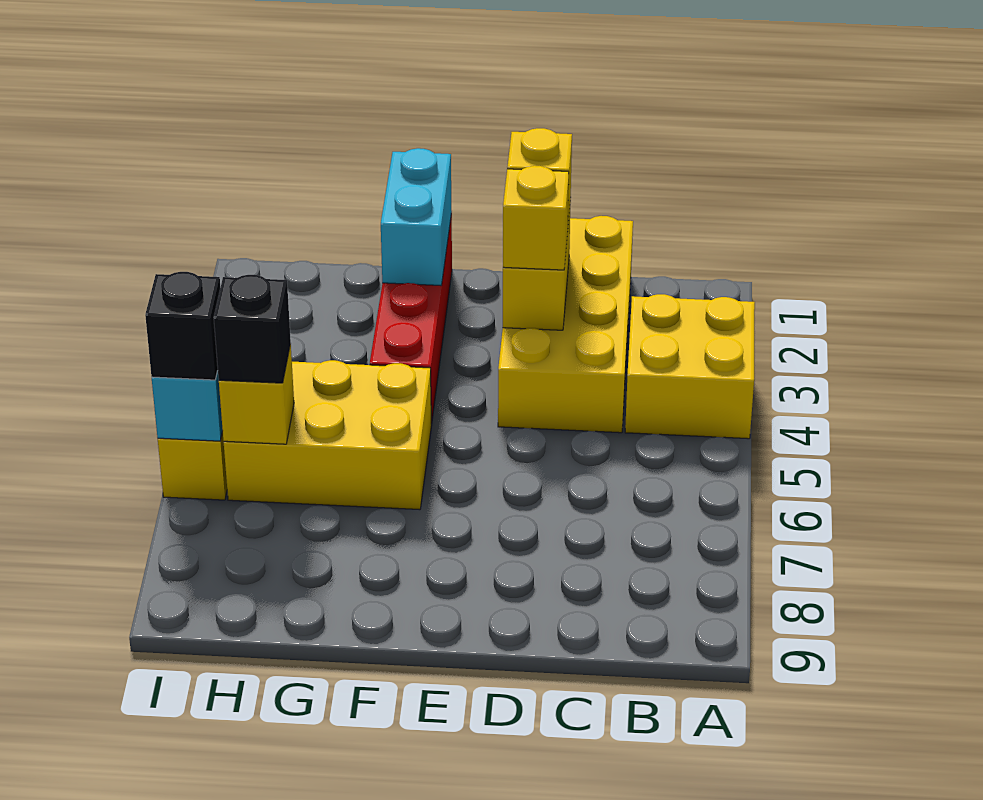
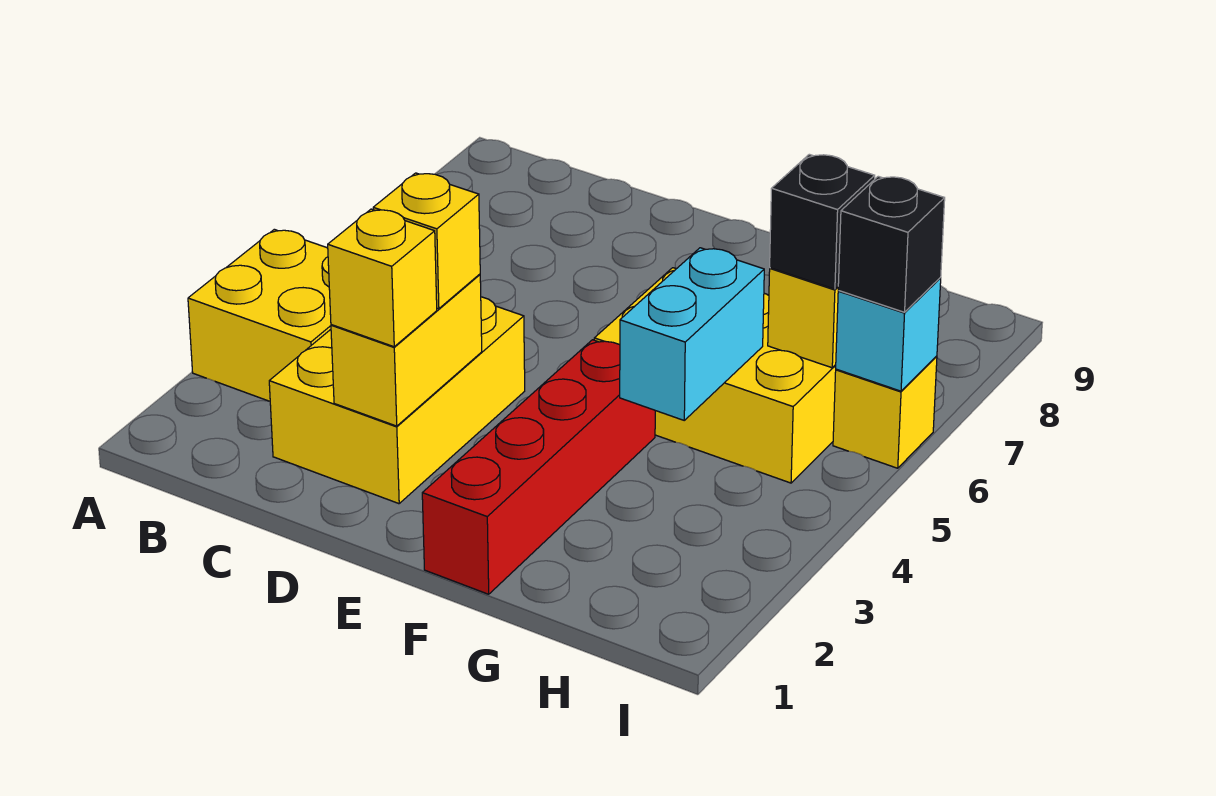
yellow brick C1:D4 level 1 -> yellow brick C2:D4 level 1
cyan brick F1:F2 level 2 -> cyan brick G4:G5 level 2

